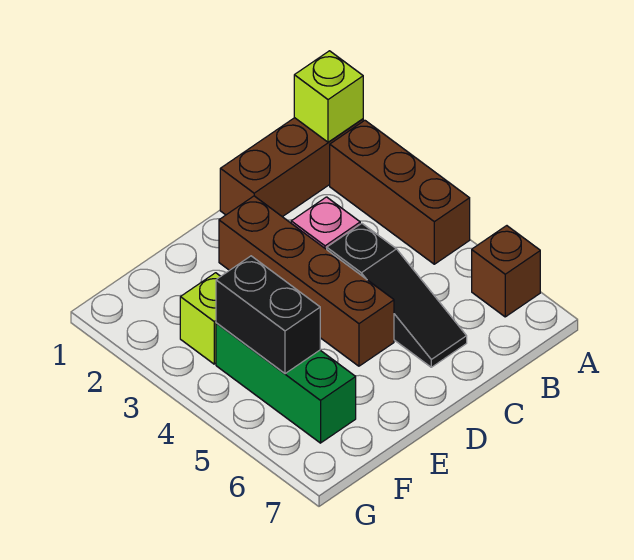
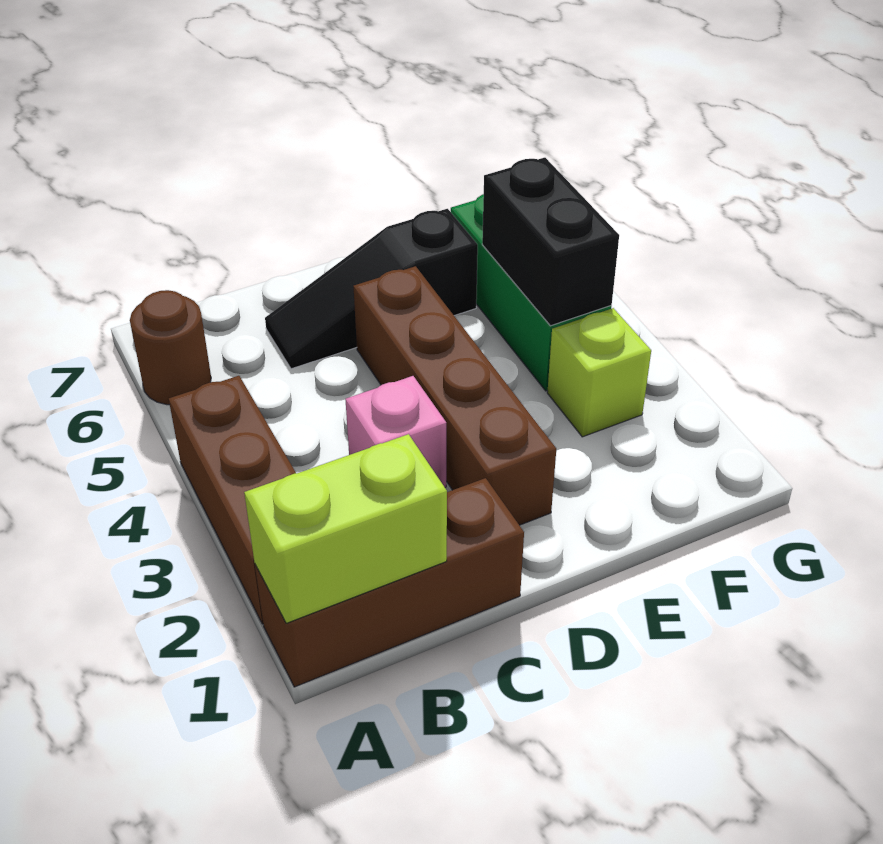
lime brick A1 level 2 -> lime brick A1:B1 level 2
brown brick A6 level 1 -> brown round brick A6 level 1
black slope C4:C6 level 1 top 4 -> black slope C6:E6 level 1 top E

